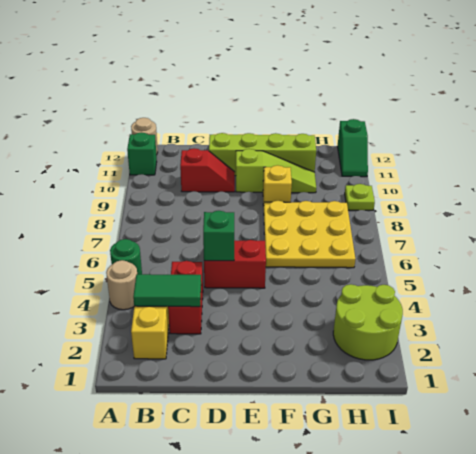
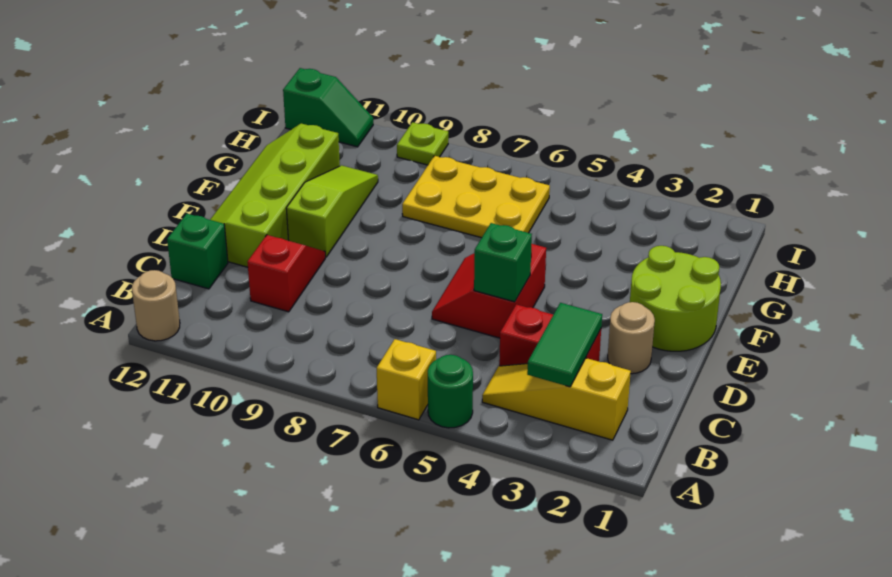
tan round brick A4 level 1 -> tan round brick D2 level 1
green brick A11 level 1 -> green brick C12 level 1
yellow plate F6:H8 level 1 -> yellow plate G6:H8 level 1
yellow brick F9 level 1 -> yellow brick A6 level 1
lime round brick H2:I3 level 1 -> lime round brick E1:F2 level 1

